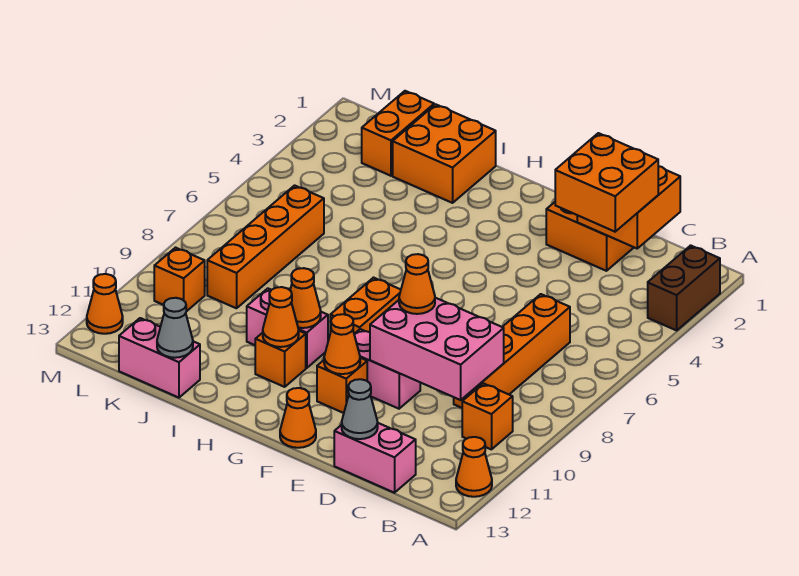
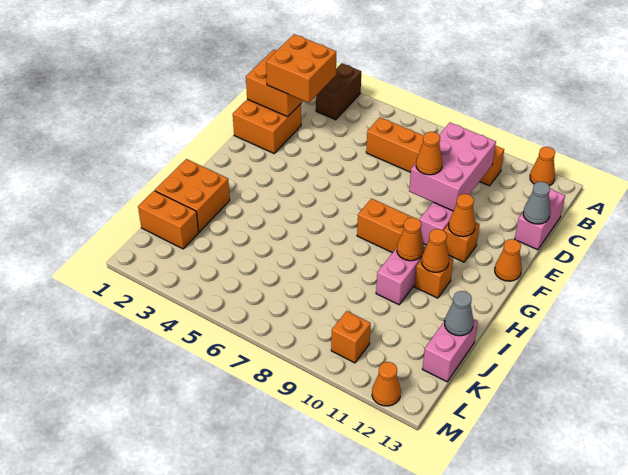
brown brick A2:A3 level 1 -> brown brick A3:B3 level 1
orange brick K6:K9 level 1 -> none

